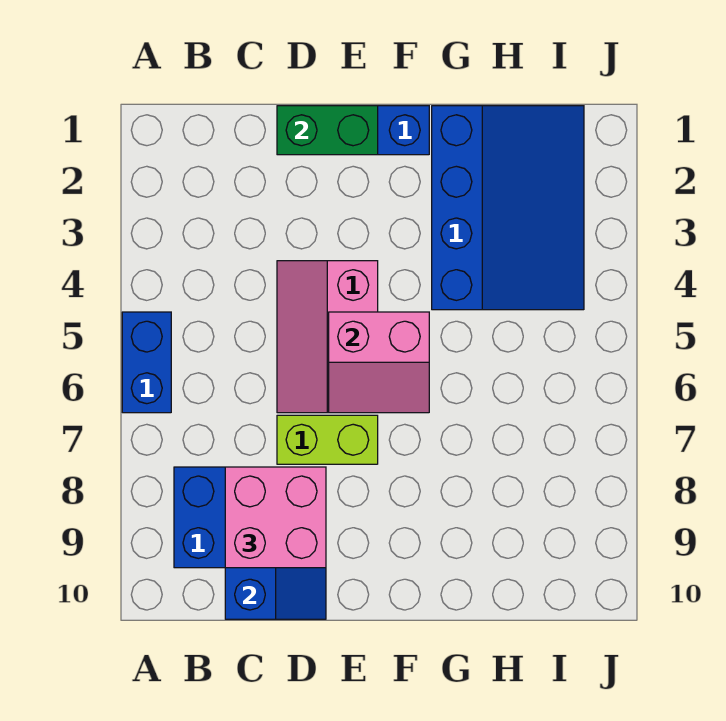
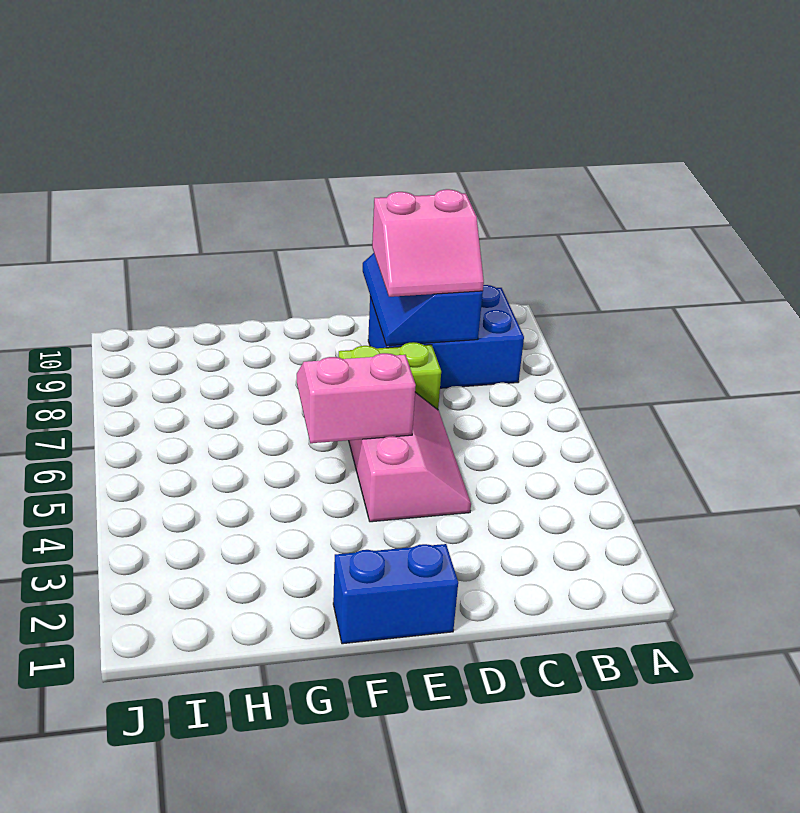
blue brick A5:A6 level 1 -> none
pink brick C8:D9 level 3 -> pink slope C8:D9 level 3 top 9
green brick D1:E1 level 2 -> none
blue slope G1:I4 level 1 top G -> none

